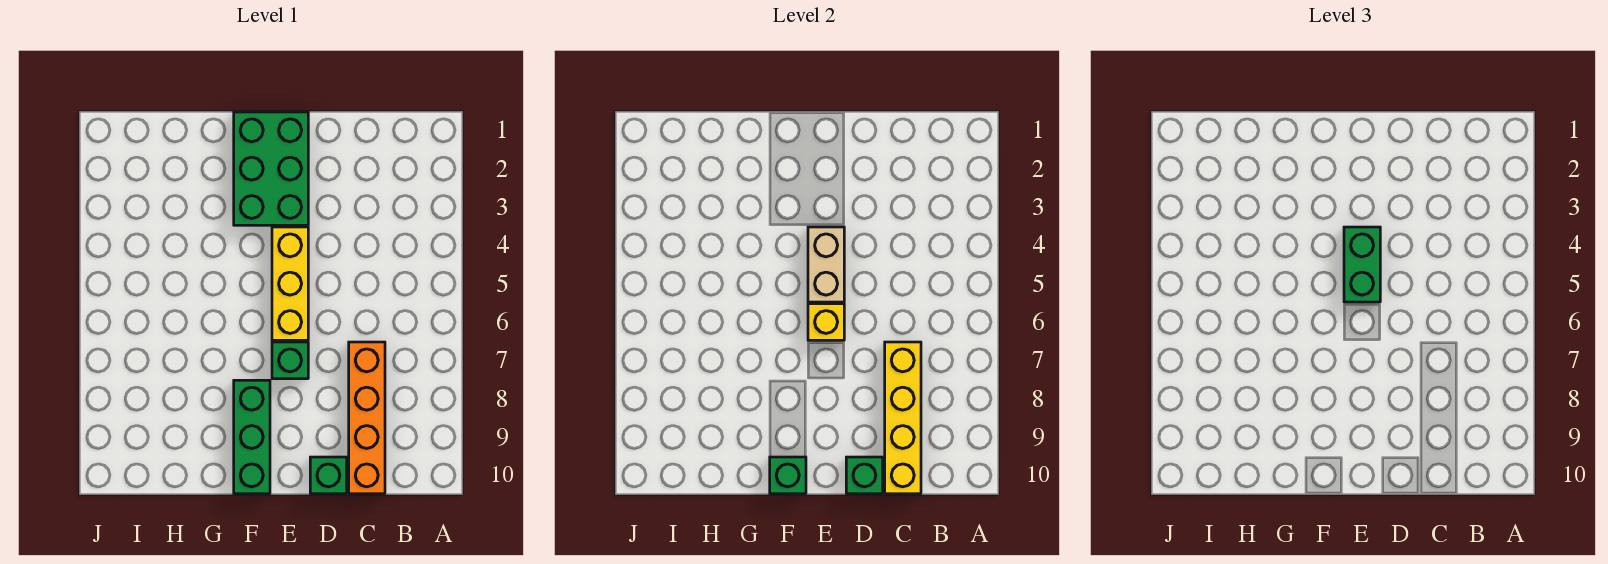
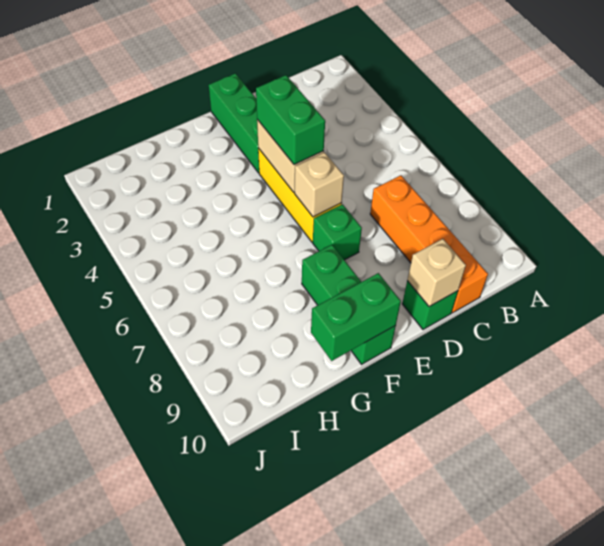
yellow brick C7:C10 level 2 -> none
green brick D10 level 2 -> tan brick D10 level 2
green brick E1:F3 level 1 -> green brick E1:E3 level 1
yellow brick E6 level 2 -> tan brick E6 level 2
green brick F10 level 2 -> green brick F10:G10 level 2

